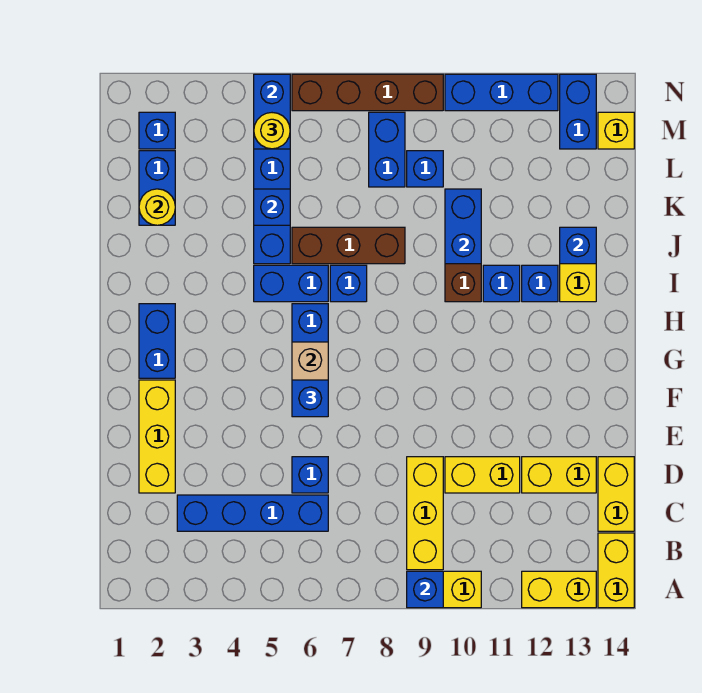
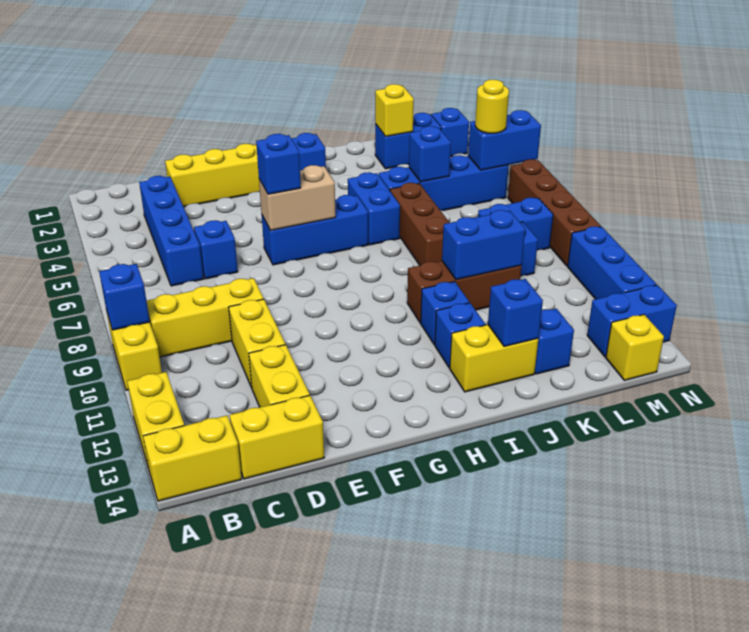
blue brick I7 level 1 -> blue brick K13 level 1
yellow round brick K2 level 2 -> yellow brick K2 level 2

